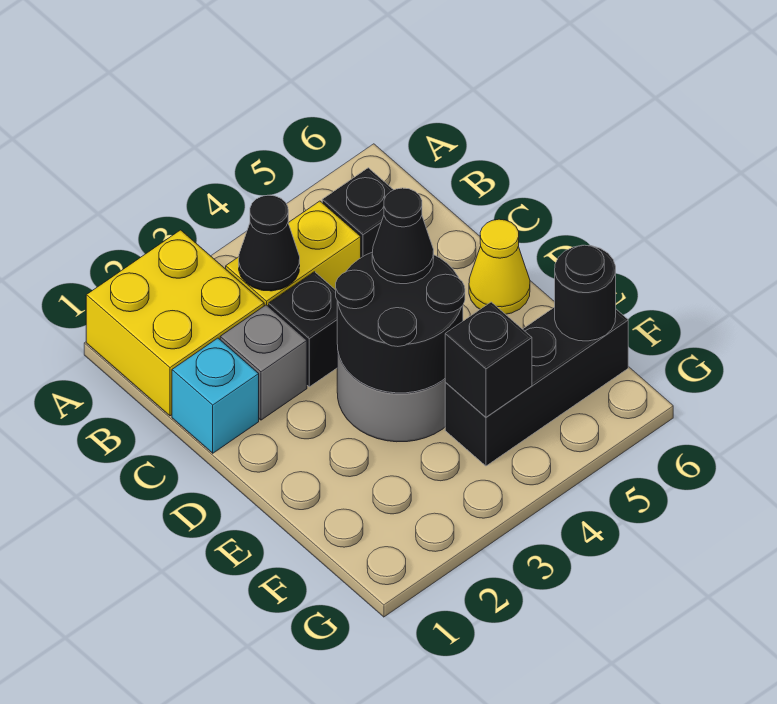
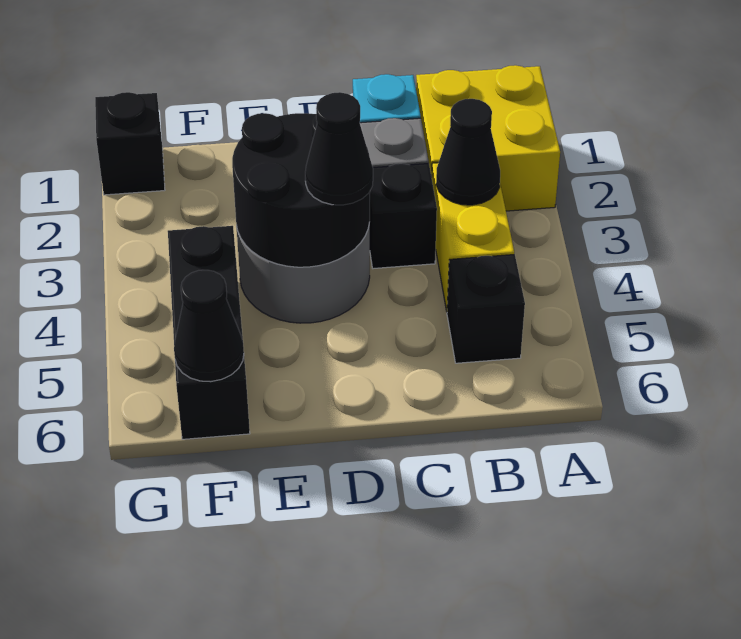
yellow cone D6 level 1 -> none
black brick F4 level 2 -> black brick G1 level 1
black round brick F6 level 2 -> black cone F6 level 2

